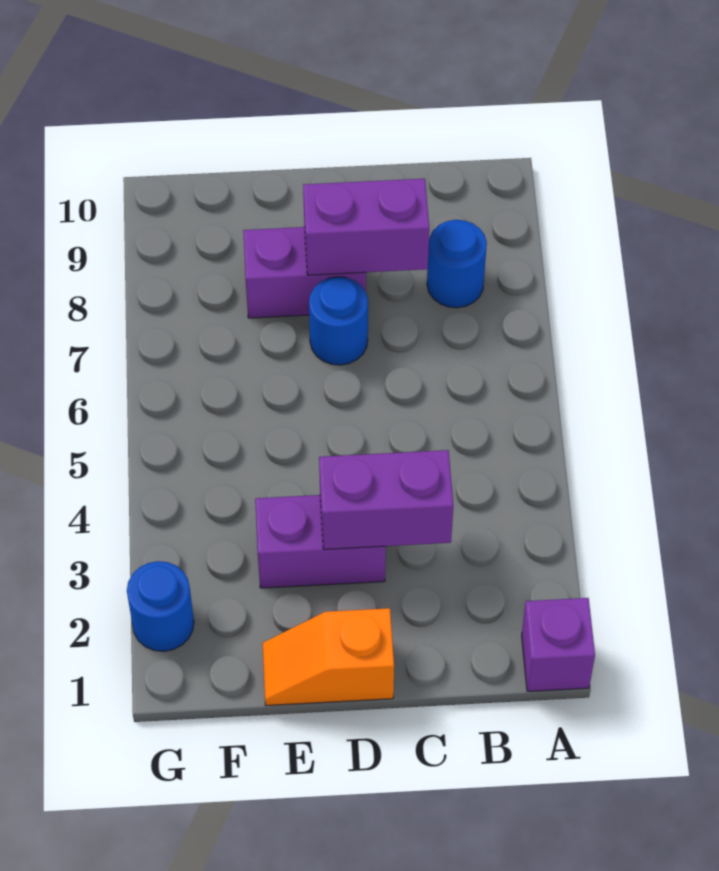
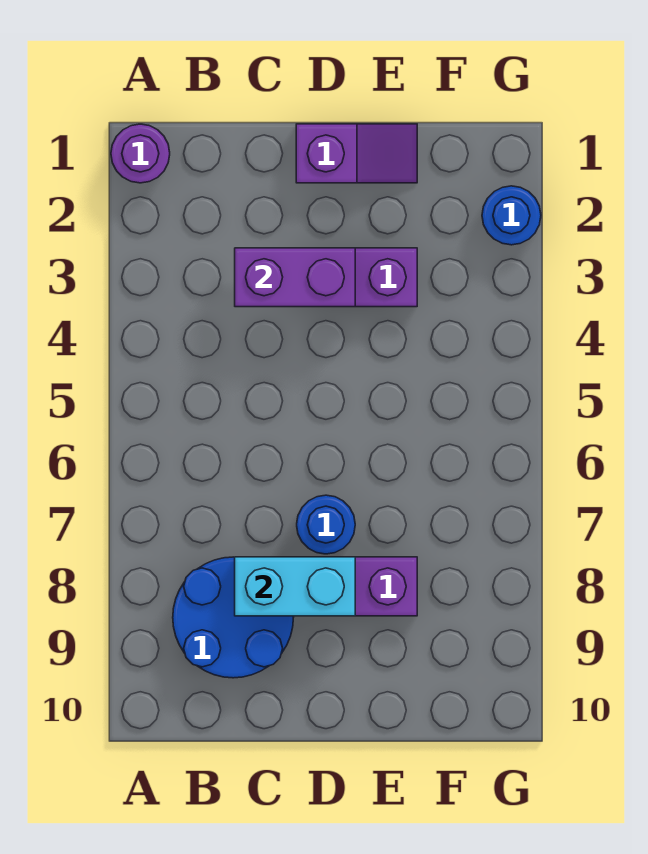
purple brick A1 level 1 -> purple round brick A1 level 1
blue round brick B8 level 1 -> blue round brick B8:C9 level 1
purple brick C8:D8 level 2 -> cyan brick C8:D8 level 2
orange slope D1:E1 level 1 top D -> purple slope D1:E1 level 1 top D

